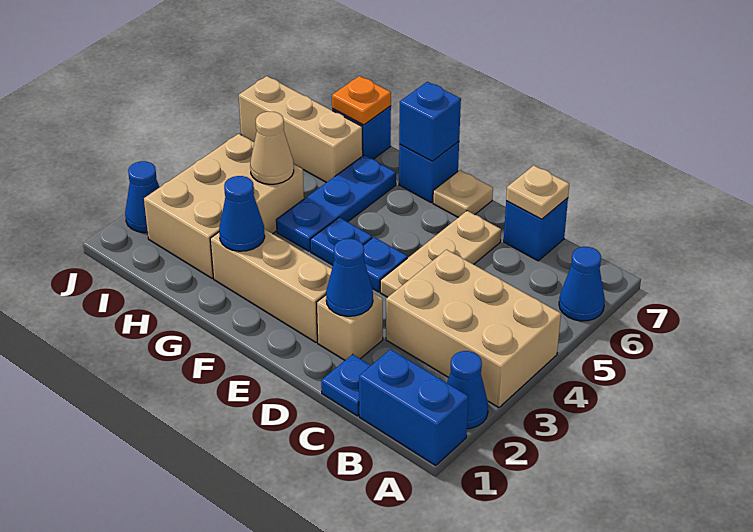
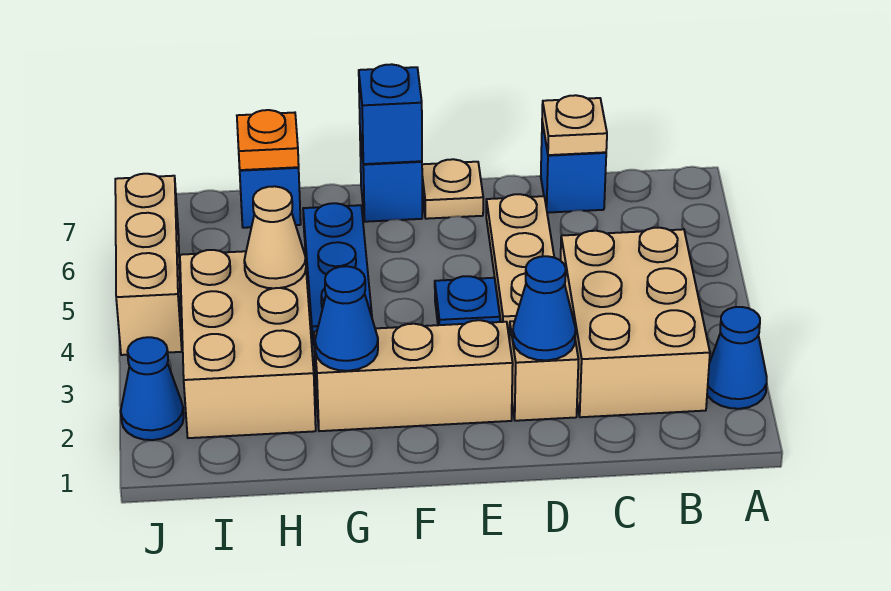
blue brick A1:B1 level 1 -> none
tan brick A3:C4 level 1 -> tan brick B2:C4 level 1
blue cone A6 level 1 -> none
blue plate C1 level 1 -> none
blue plate F4 level 1 -> none
tan brick H6:J6 level 1 -> tan brick J4:J6 level 1

